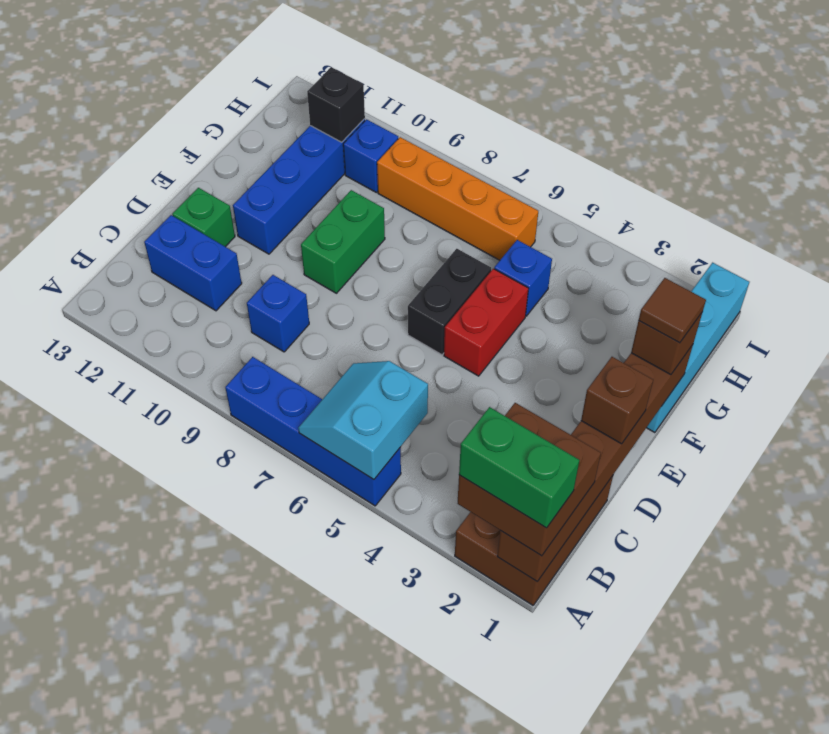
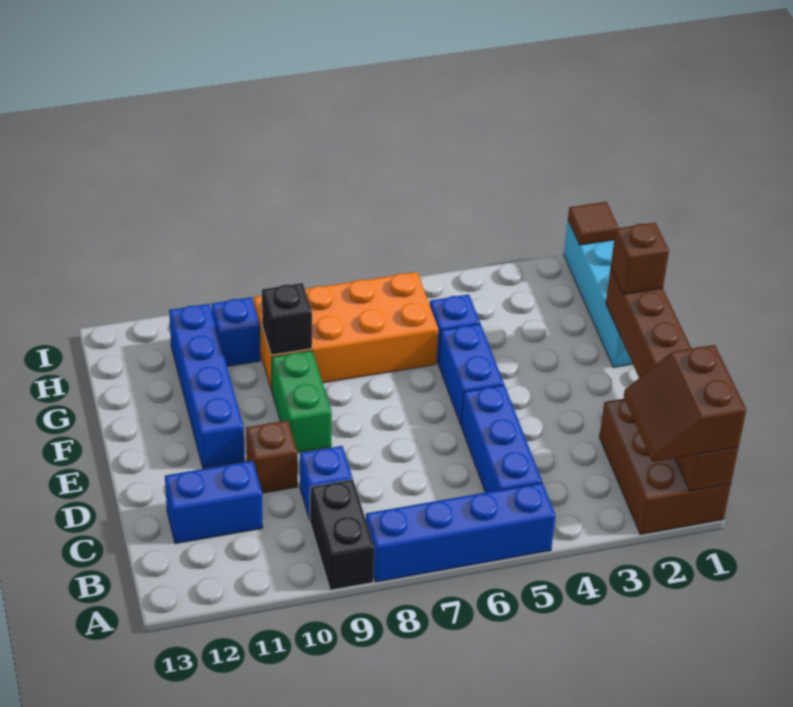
brown brick A1:B2 level 3 -> brown slope A1:B2 level 3 top 1
green brick A1:A2 level 4 -> none
cyan slope A5:B6 level 2 top 5 -> none
none -> blue brick B5:D5 level 1
brown brick D1 level 3 -> brown brick D10 level 1
green brick D12 level 1 -> none
red brick E5:F5 level 1 -> blue brick E5:F5 level 1
black brick E6:F6 level 1 -> black brick A9:B9 level 1
brown tile F1 level 4 -> brown tile I1 level 2
orange brick H6:H9 level 1 -> orange brick G6:H9 level 1
black brick H11 level 2 -> black brick G9 level 2

